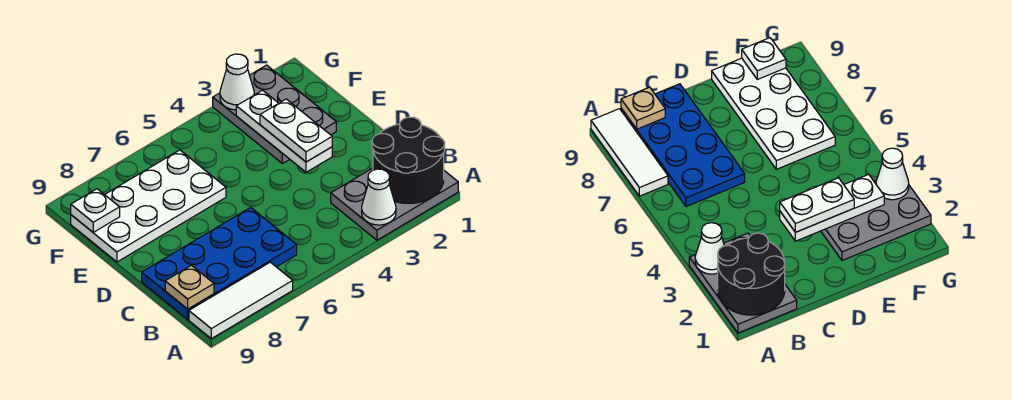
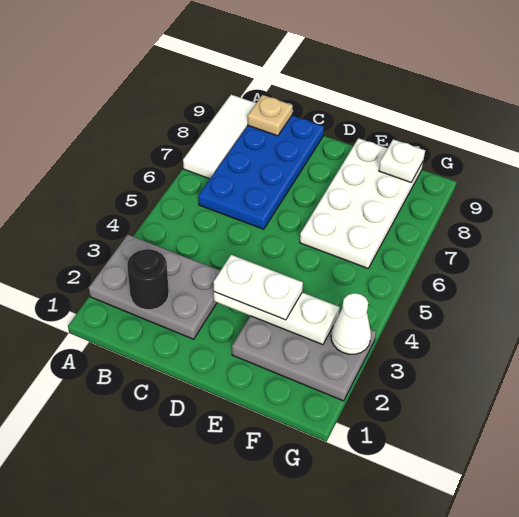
grey plate A1:B3 level 1 -> grey plate A2:C3 level 1
black round brick A1:B2 level 2 -> black round brick B2 level 2
white cone A3 level 2 -> none

